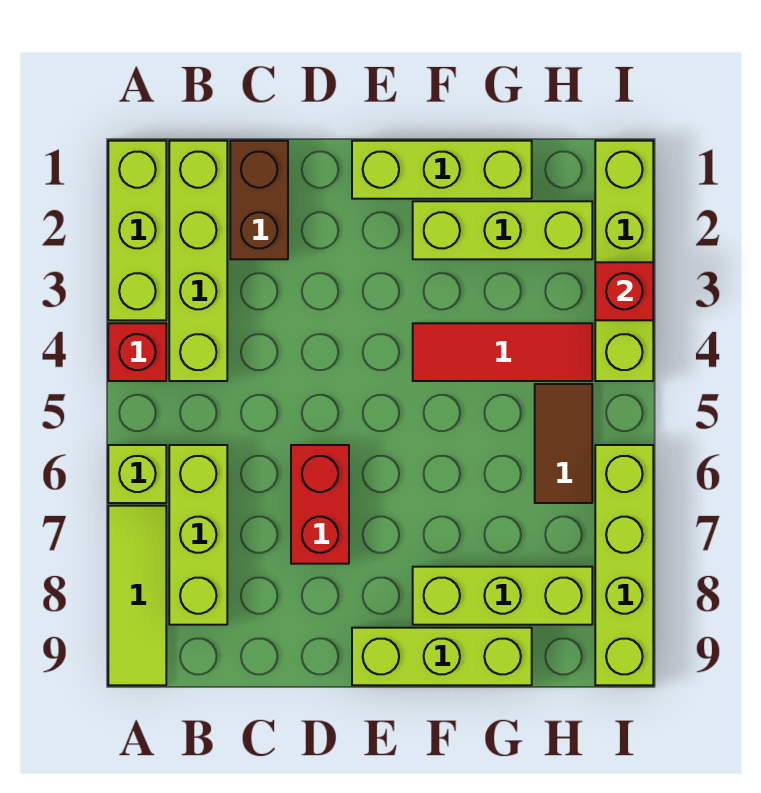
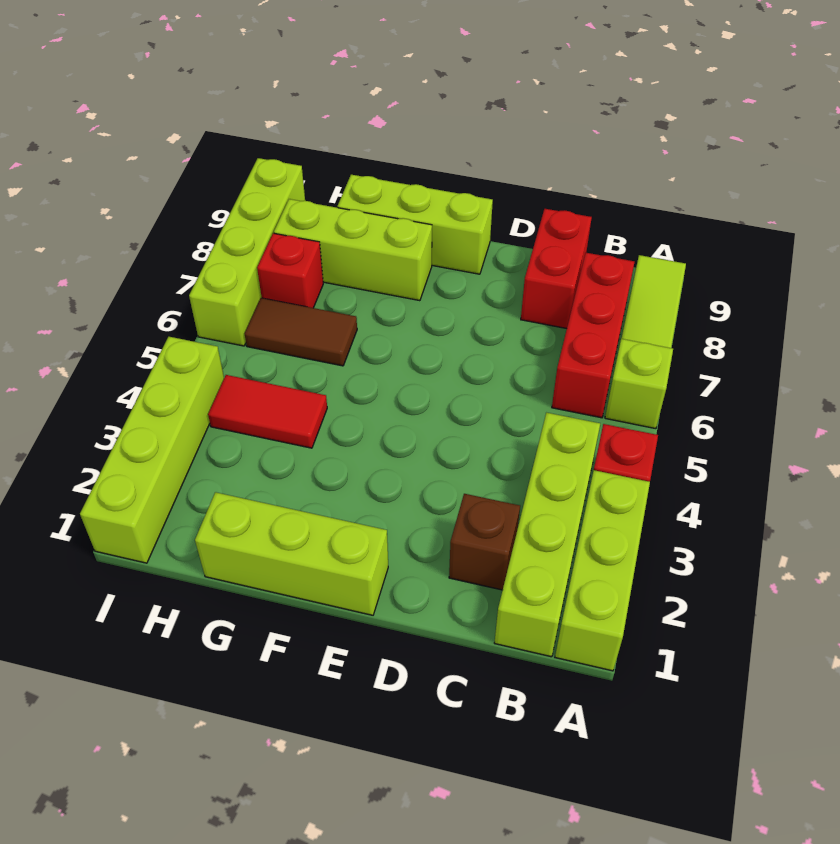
lime brick B6:B8 level 1 -> red brick B6:B8 level 1
brown brick C1:C2 level 1 -> brown brick C2 level 1
red brick D6:D7 level 1 -> red brick C8:C9 level 1
lime brick F2:H2 level 1 -> none
red tile F4:H4 level 1 -> red tile G4:H4 level 1
brown tile H5:H6 level 1 -> brown tile G6:H6 level 1
red brick I3 level 2 -> red brick H7 level 1

